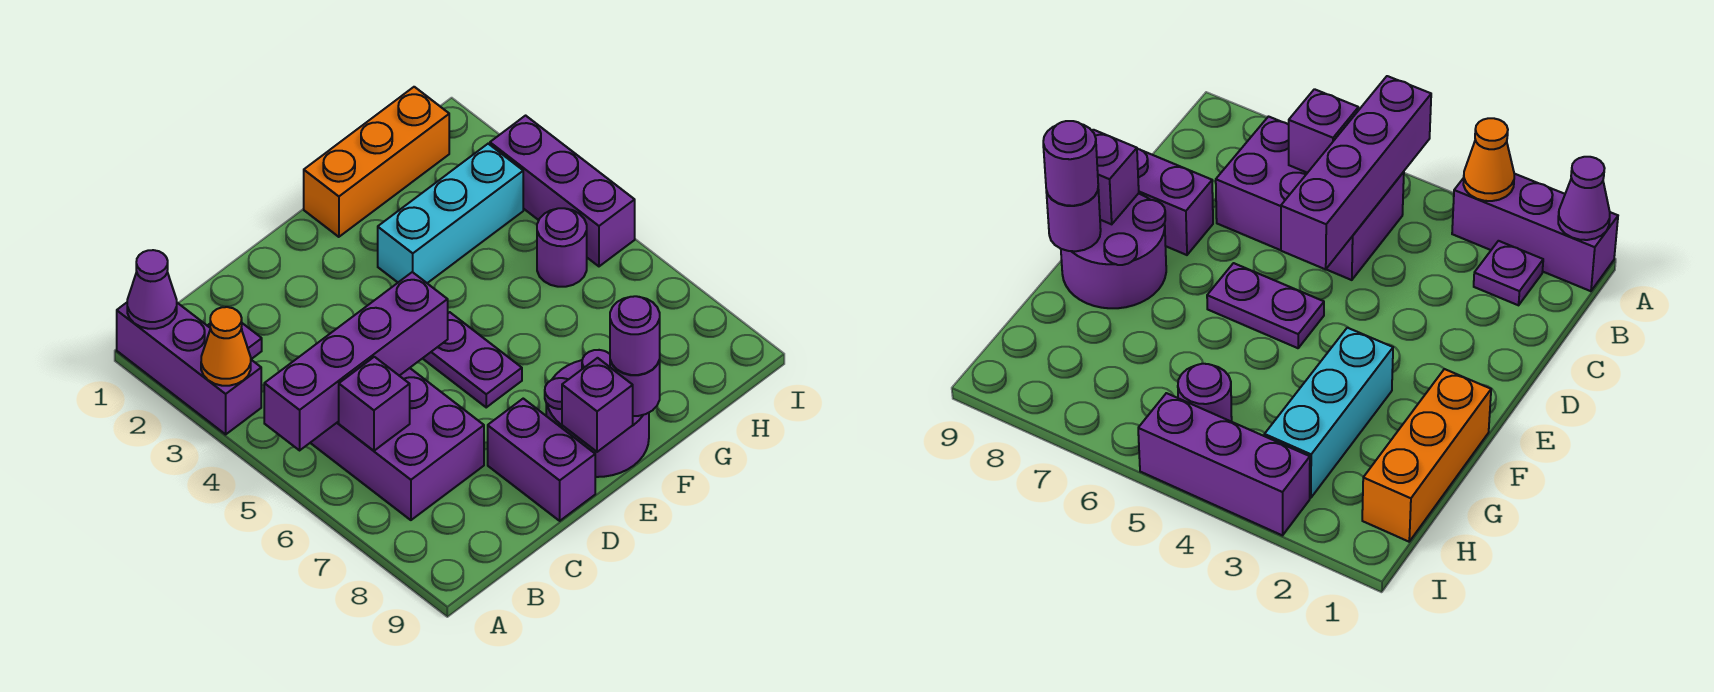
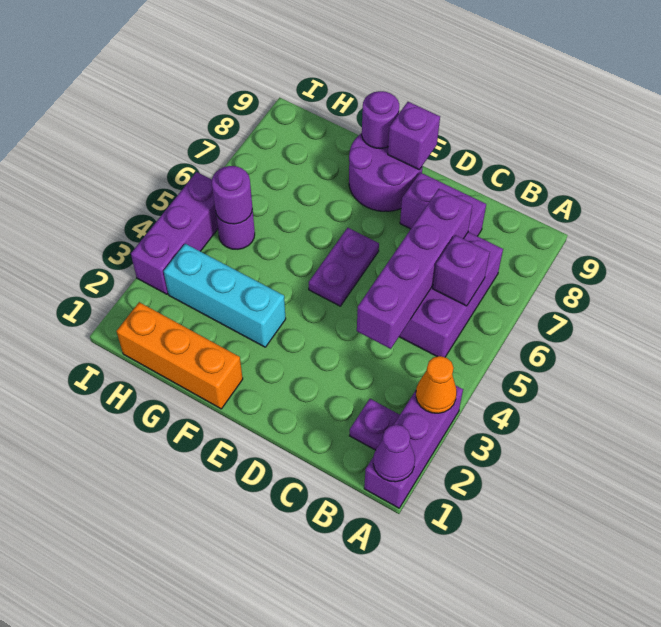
purple brick A5:D5 level 2 -> purple brick C4:C7 level 2
purple brick D8:D9 level 1 -> purple brick C8:D8 level 1
purple round brick F9 level 3 -> purple round brick H5 level 2

